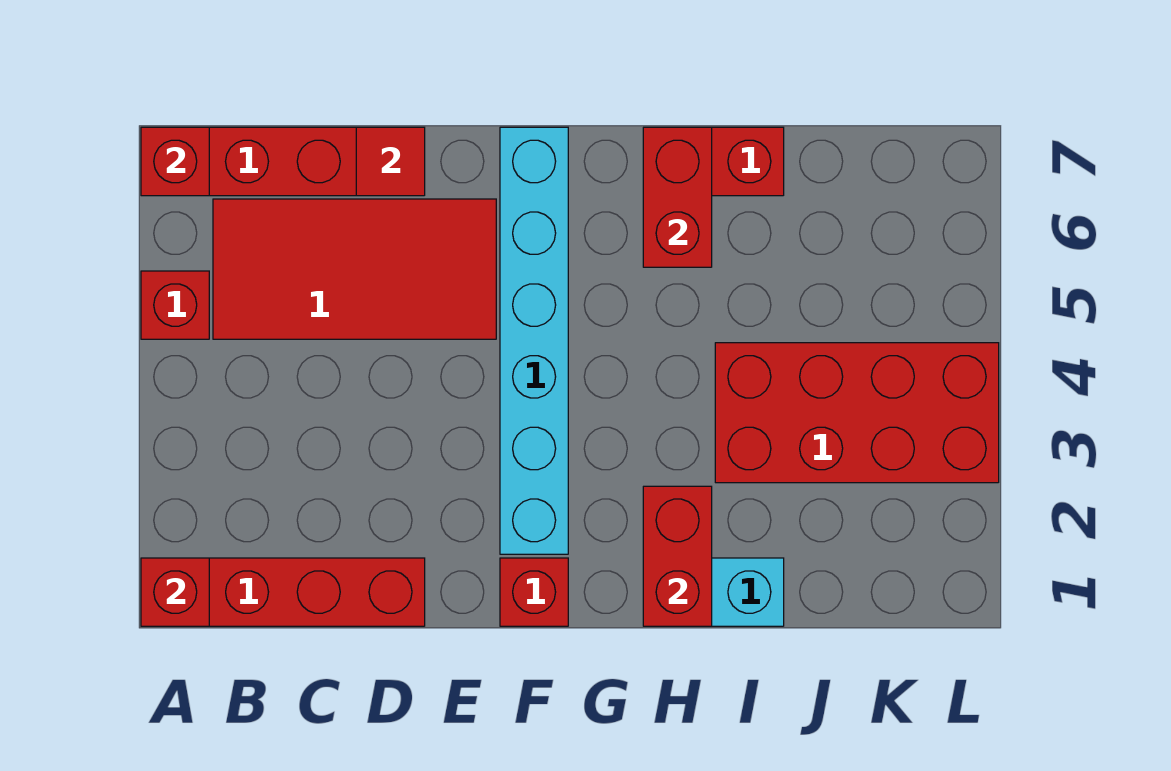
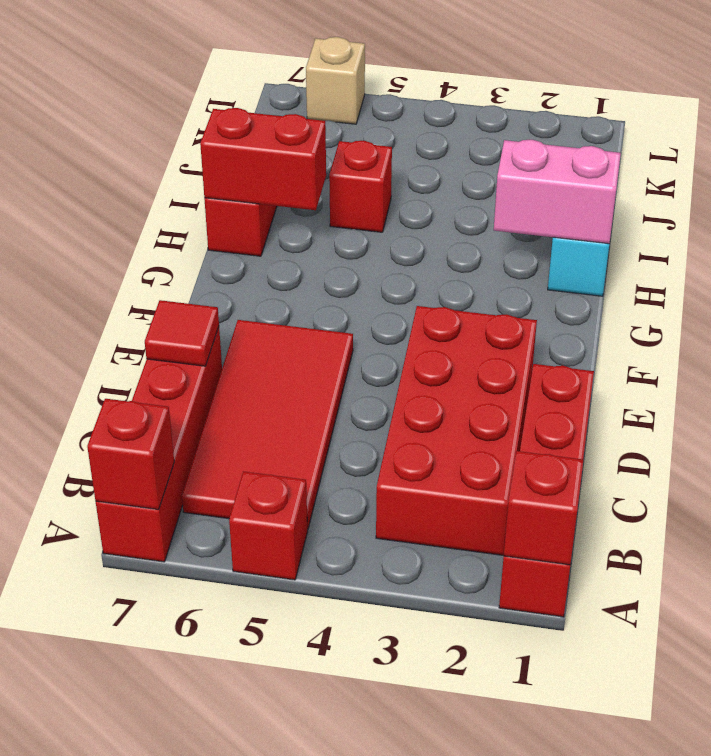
red brick F1 level 1 -> red brick I5 level 1
cyan brick F2:F7 level 1 -> none
red brick H1:H2 level 2 -> pink brick H1:H2 level 2
red brick I3:L4 level 1 -> red brick B2:E3 level 1
none -> tan brick L6 level 1

